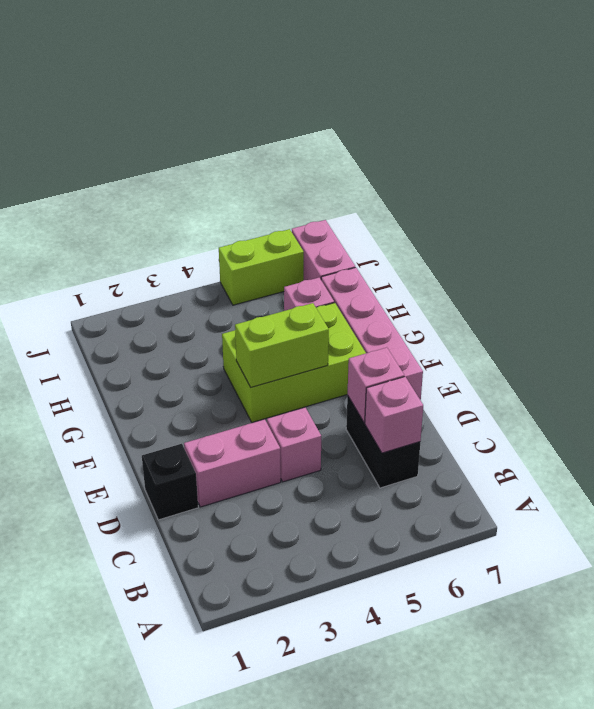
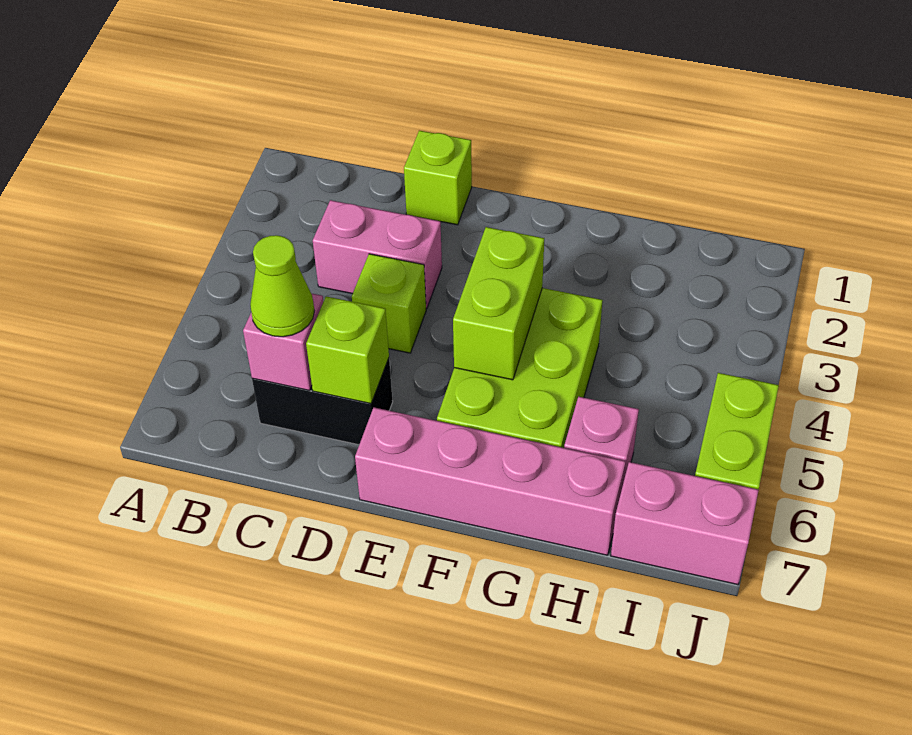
none -> lime cone C6 level 3
black brick D1 level 1 -> lime brick D1 level 1
pink brick D2:D3 level 1 -> pink brick C3:D3 level 1
pink brick D4 level 1 -> lime brick D4 level 1
pink brick D6 level 2 -> lime brick D6 level 2

